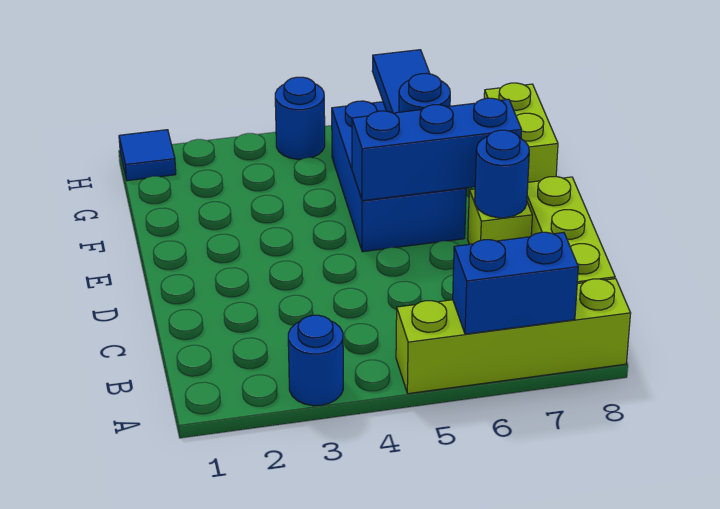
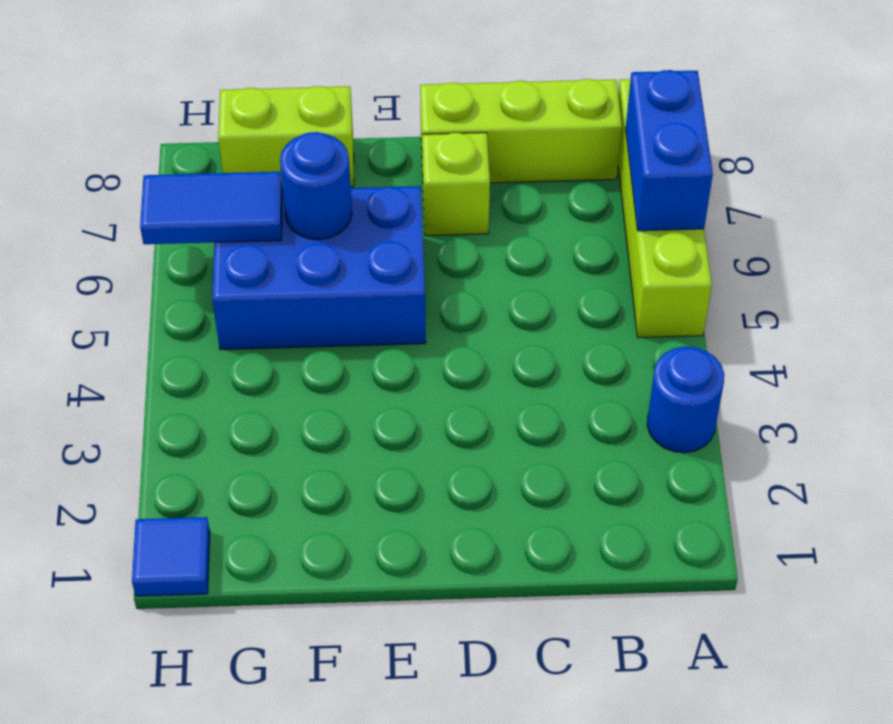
blue round brick D7 level 2 -> none
blue brick E5:E7 level 2 -> none
blue round brick H4 level 1 -> none

